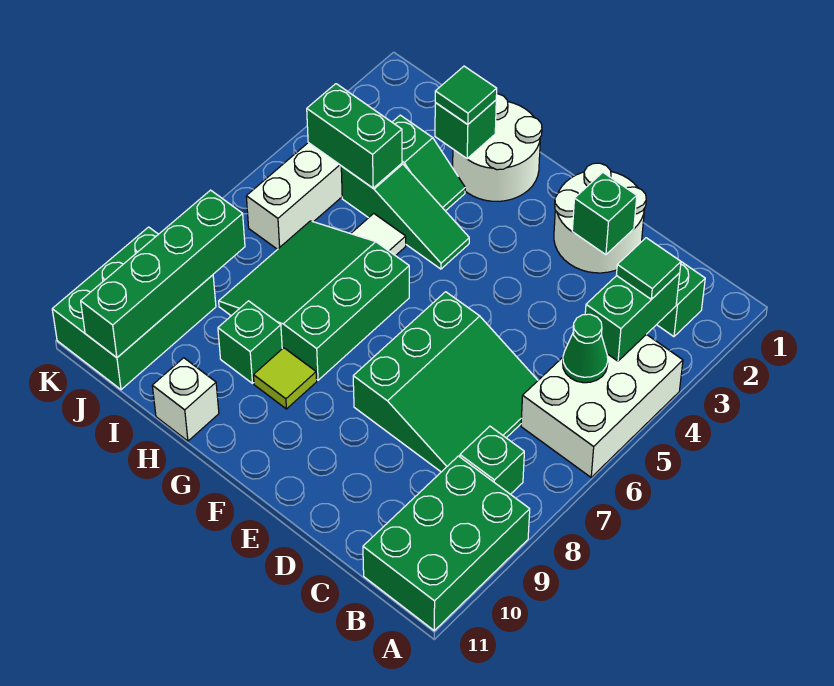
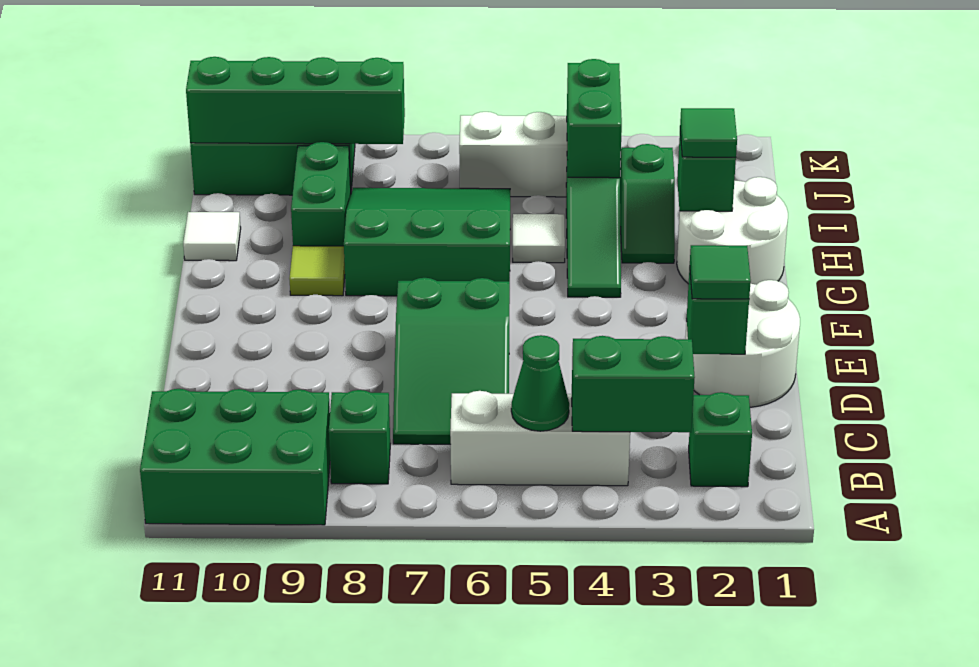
white brick A4:B6 level 1 -> white brick B4:B6 level 1
green tile B3 level 3 -> green tile D2 level 3
green slope C6:E8 level 1 top E -> green slope C6:E7 level 1 top E
green brick H9 level 1 -> green brick H9:I9 level 1
white brick H11 level 1 -> white tile H11 level 1

